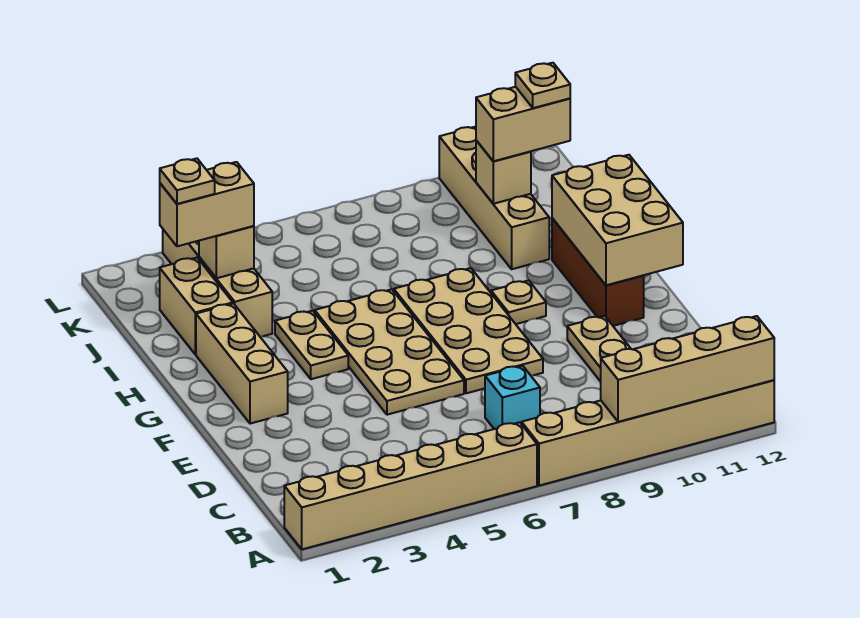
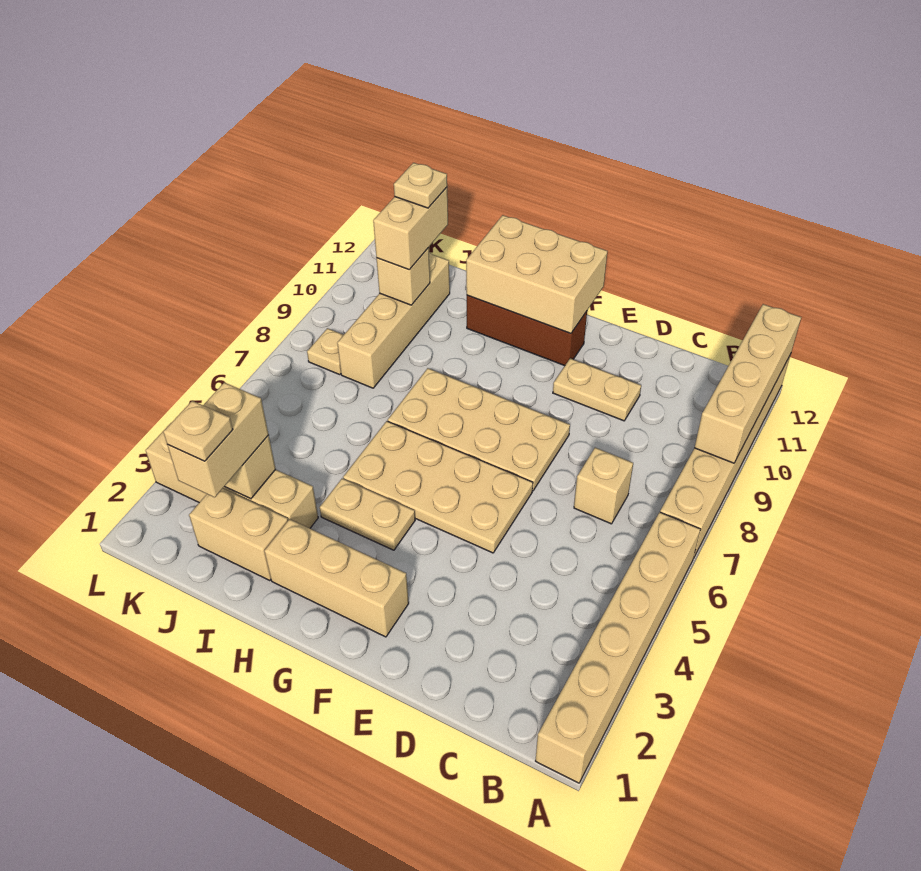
cyan brick C7 level 1 -> tan brick C7 level 1
tan plate G9 level 1 -> tan plate K8 level 1
tan brick I10:L10 level 1 -> tan brick J8:J11 level 1

